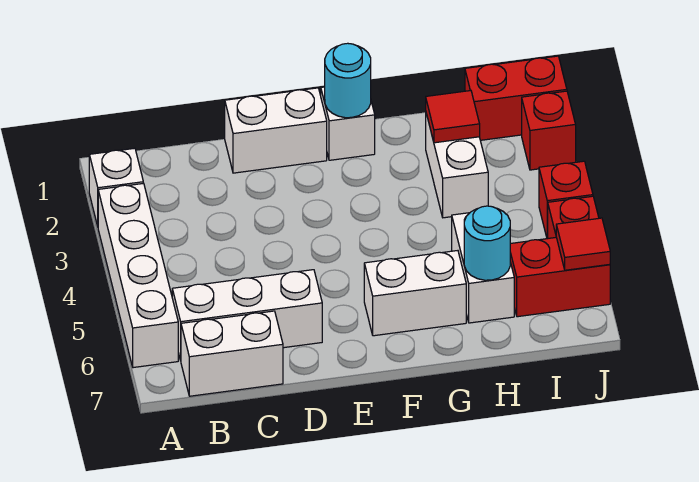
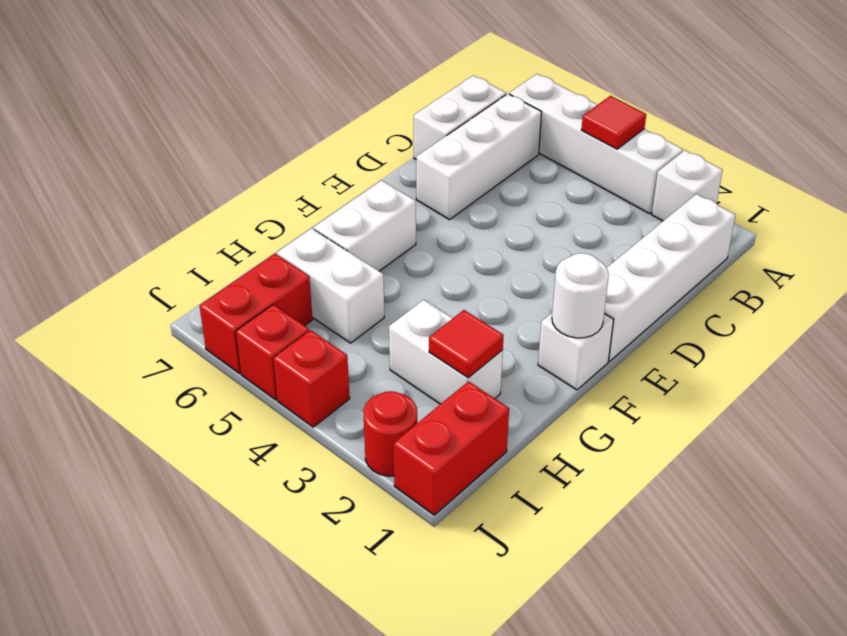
white brick D1:E1 level 1 -> white brick B1:E1 level 1
cyan round brick F1 level 2 -> white round brick F1 level 2
cyan round brick H6 level 2 -> none
red brick J2 level 1 -> red round brick J2 level 1
red tile J6 level 2 -> red tile A4 level 2

